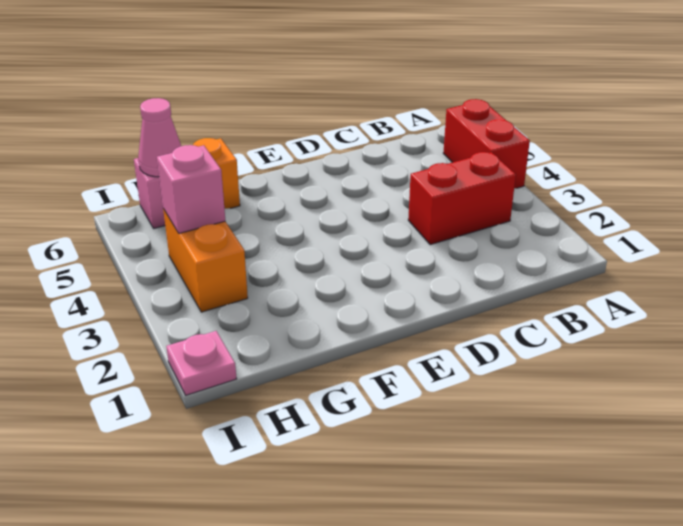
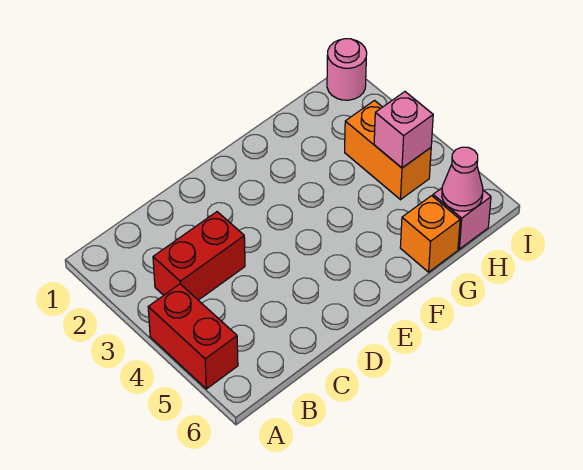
pink plate I1 level 1 -> pink round brick I1 level 1

